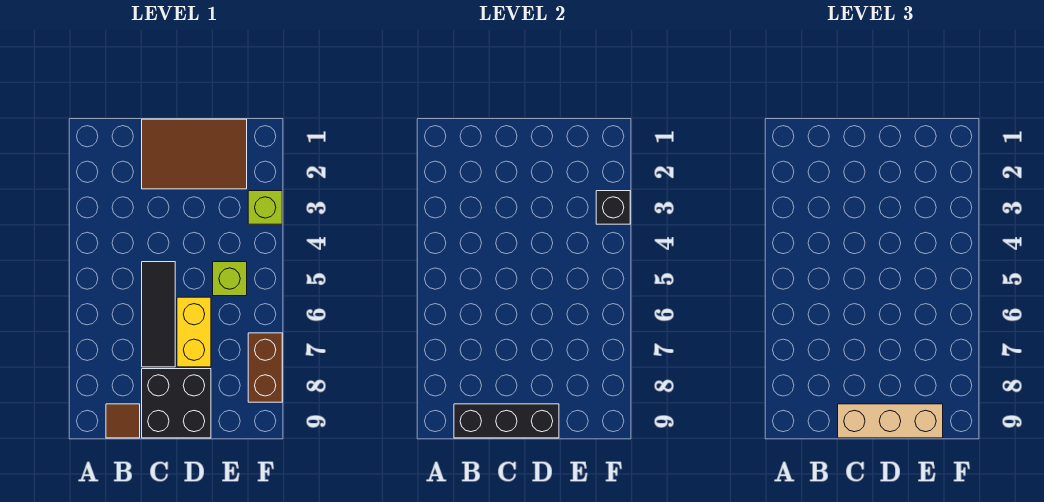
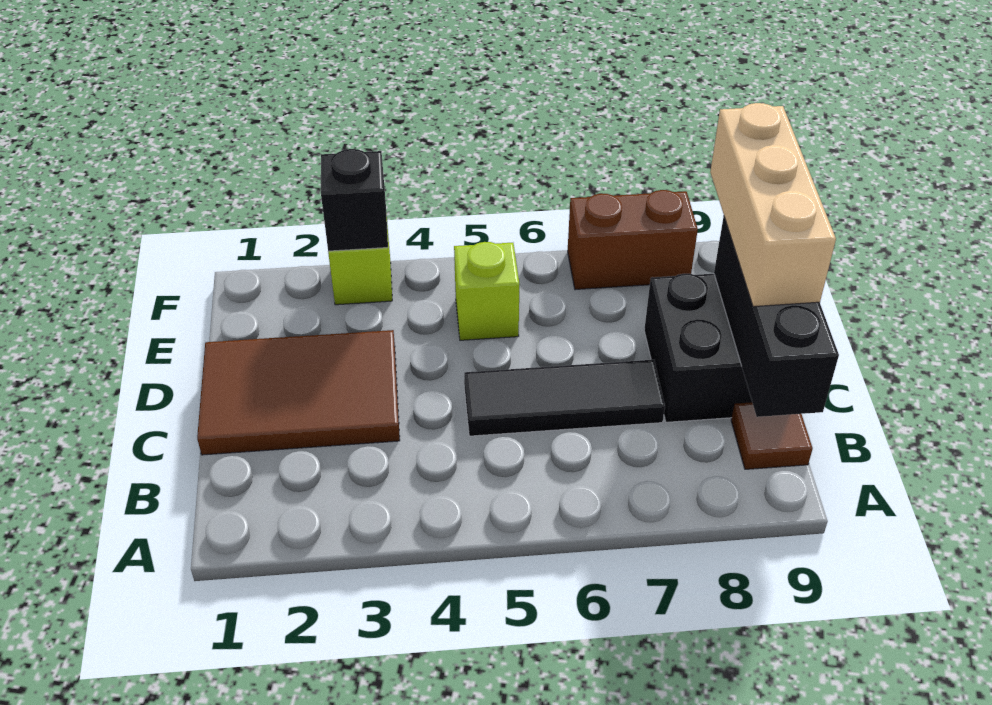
brown tile C1:E2 level 1 -> brown tile C1:D3 level 1
yellow brick D6:D7 level 1 -> none

